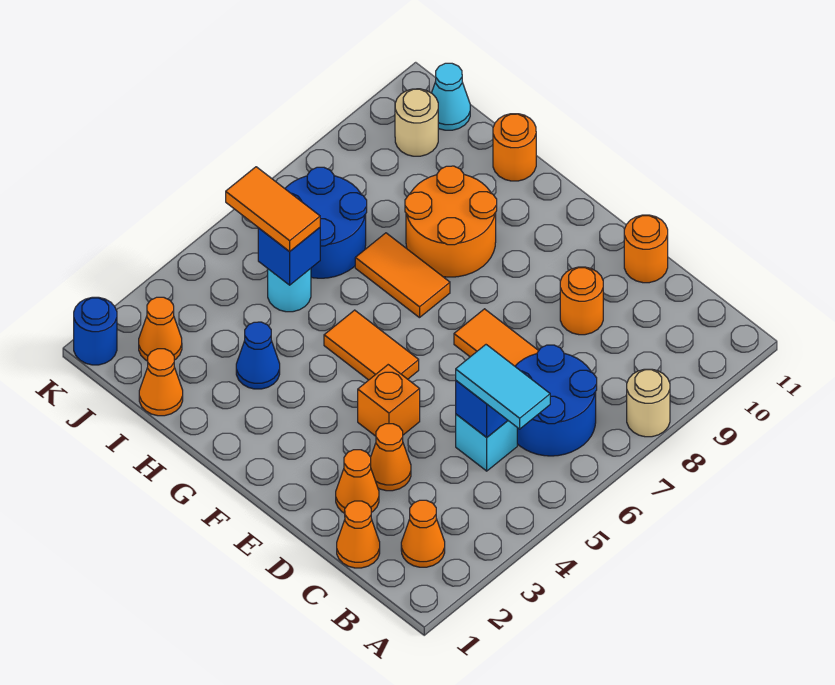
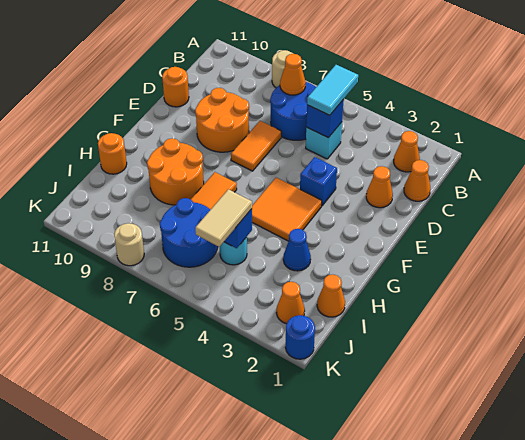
orange cone D3 level 1 -> orange cone B7 level 2
orange round brick D9 level 1 -> orange round brick D8:E9 level 1
orange brick E4 level 1 -> blue brick E4 level 1
orange tile F5:G5 level 1 -> orange tile F4:G5 level 1
orange tile I5:J5 level 3 -> tan tile I5:J5 level 3
tan round brick J10 level 1 -> tan round brick K8 level 1
cyan cone J11 level 1 -> none

